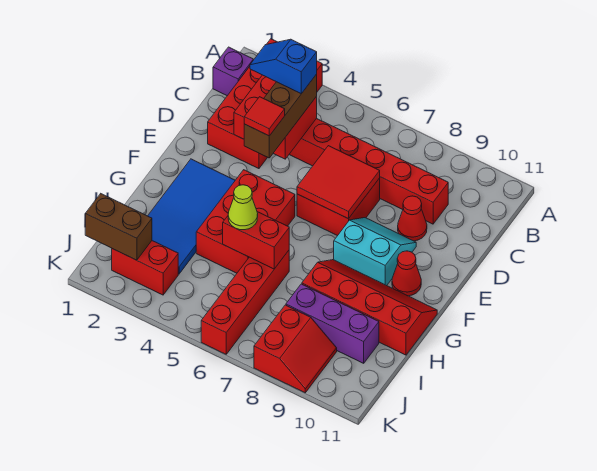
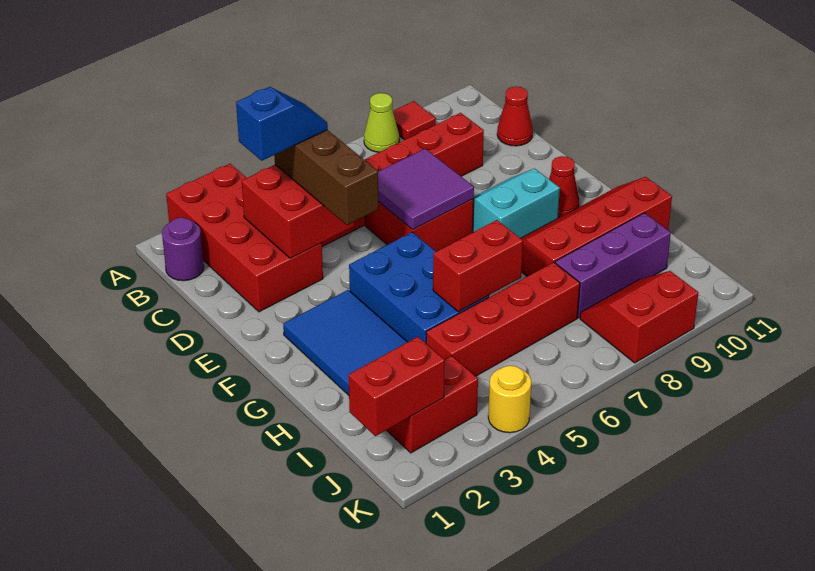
purple brick B1 level 1 -> purple round brick B1 level 1
blue slope C3:C4 level 4 top 4 -> blue slope C3:C4 level 4 top 3
red tile D6:E7 level 2 -> purple tile D6:E7 level 2
red cone D9 level 1 -> red cone C11 level 1
red tile E4 level 4 -> red tile A9 level 1
red brick F4:H5 level 1 -> blue brick F4:H5 level 1
lime cone H5 level 3 -> lime cone A8 level 1
red brick H6:K6 level 1 -> red brick I4:I7 level 1
brown brick J1:J2 level 2 -> red brick J1:J2 level 2
red slope J8:K9 level 1 top 8 -> red slope J8:K9 level 1 top K
none -> yellow round brick K4 level 1

